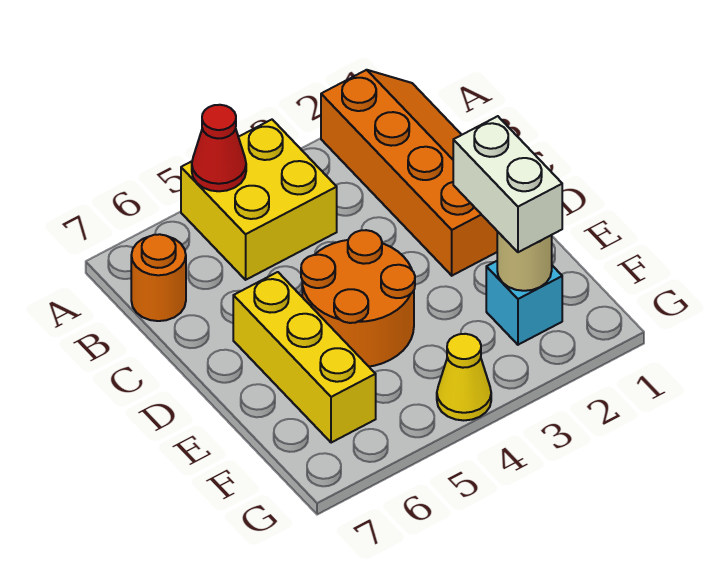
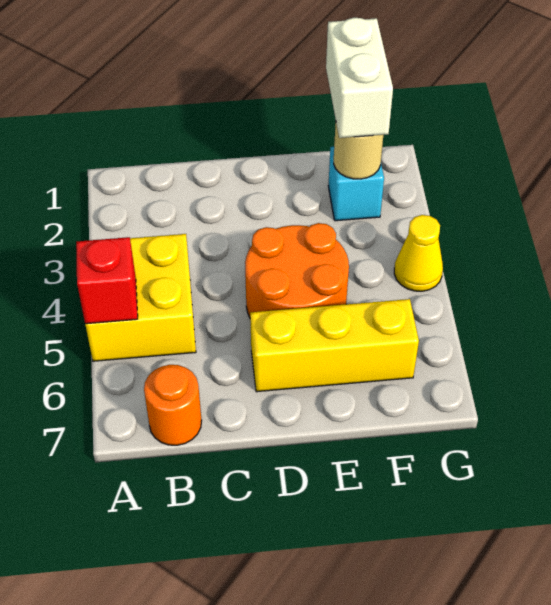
orange slope A1:D2 level 1 top 2 -> none
red cone A5 level 2 -> red brick A5 level 2
white brick E2:F2 level 3 -> white brick F1:F2 level 3

